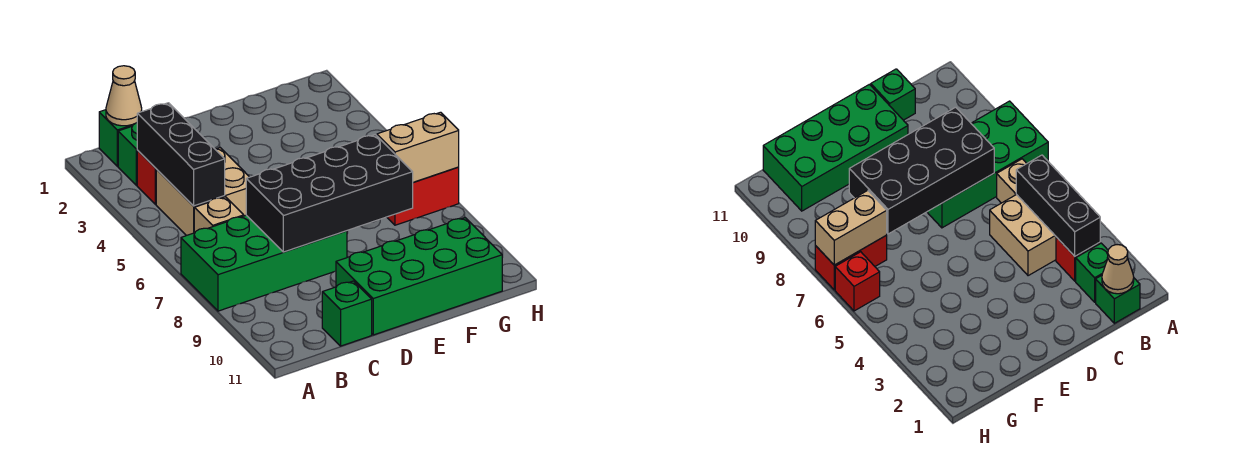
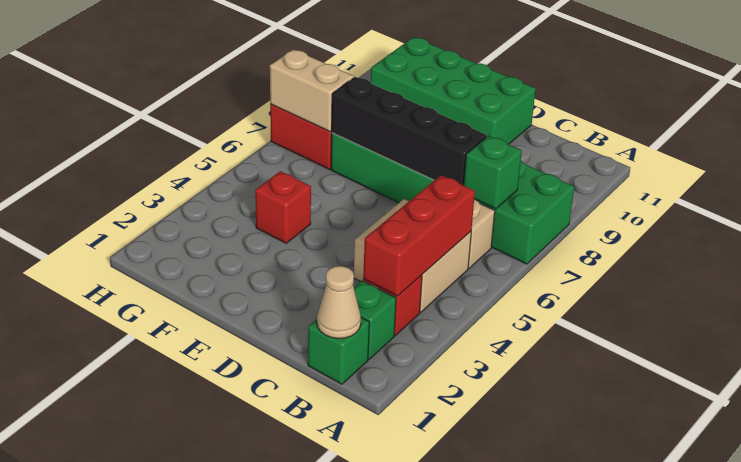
green brick A7:D8 level 1 -> green brick A7:F8 level 1
black brick B3:B5 level 2 -> red brick B3:B5 level 2
black brick C7:F8 level 2 -> black brick C7:F7 level 2
green brick C11 level 1 -> green brick B7 level 2
red brick H6 level 1 -> red brick F4 level 1

